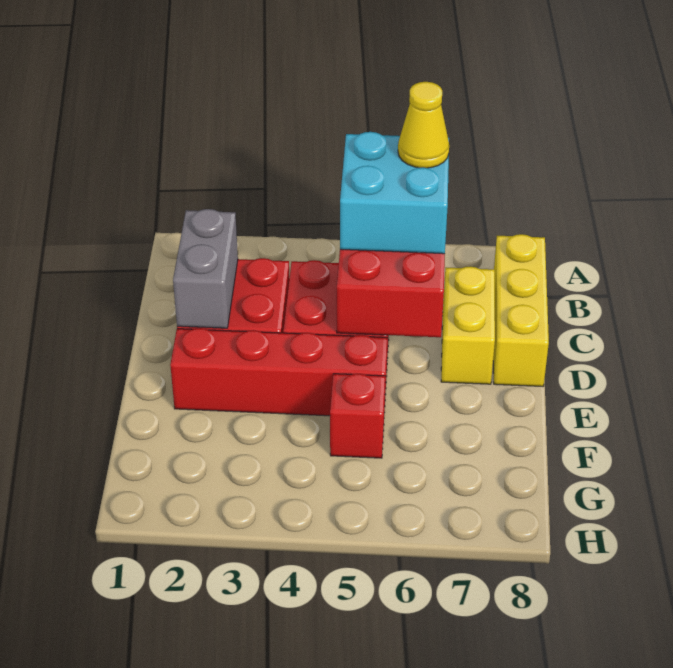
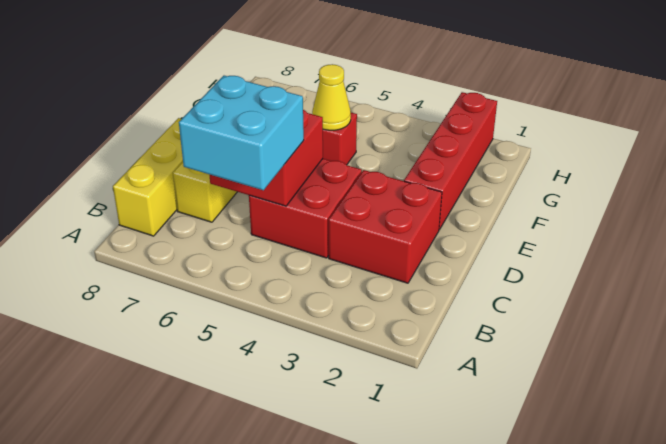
yellow cone B6 level 4 -> yellow cone F5 level 2
grey brick C2:D2 level 2 -> none
red brick E2:E5 level 1 -> red brick E2:H2 level 1

